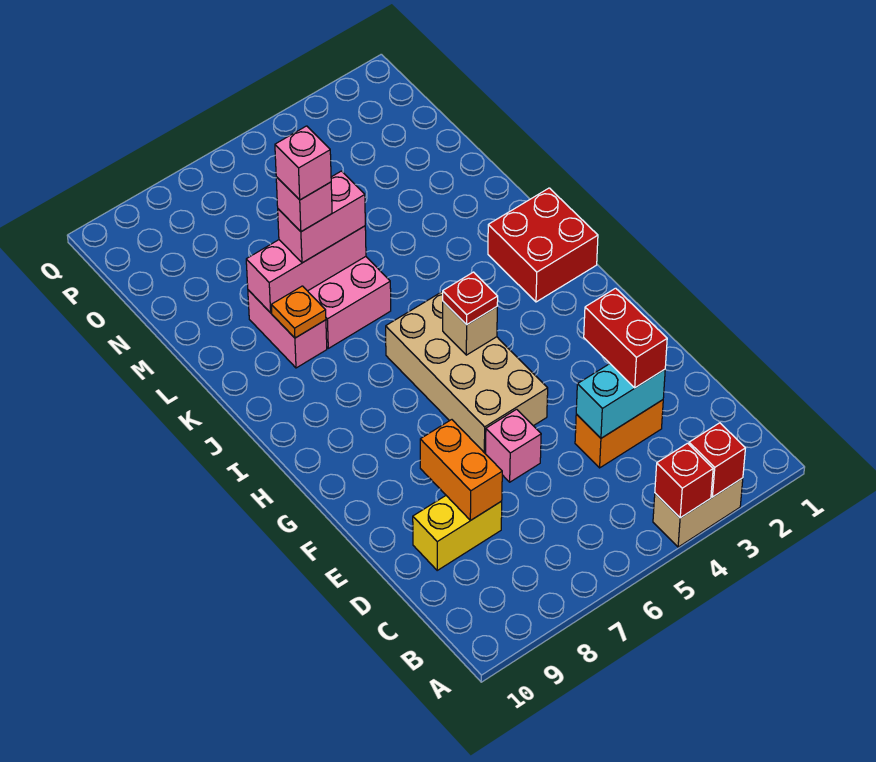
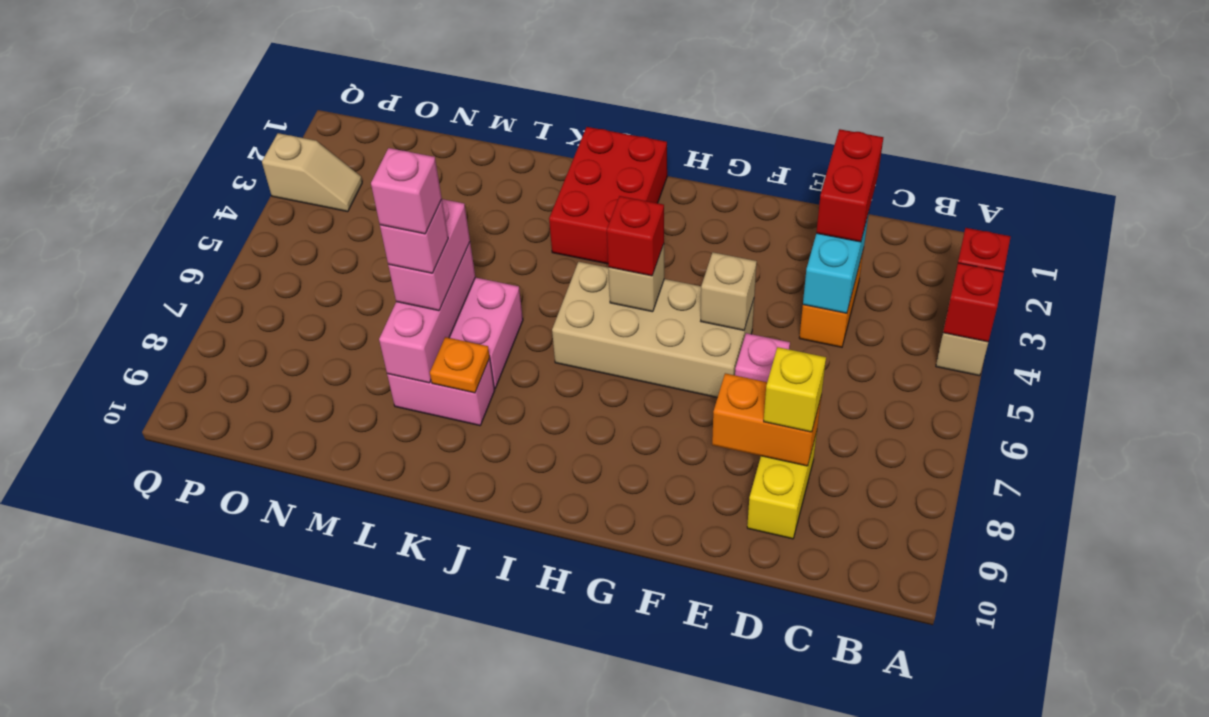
red brick D3:E3 level 3 -> red brick D2:D3 level 3
none -> yellow brick D8 level 3
none -> tan brick F5 level 2
red plate H5 level 3 -> red brick H5 level 3
red brick I1:J2 level 1 -> red brick I1:J3 level 1
none -> tan slope P3:Q3 level 1 top Q

